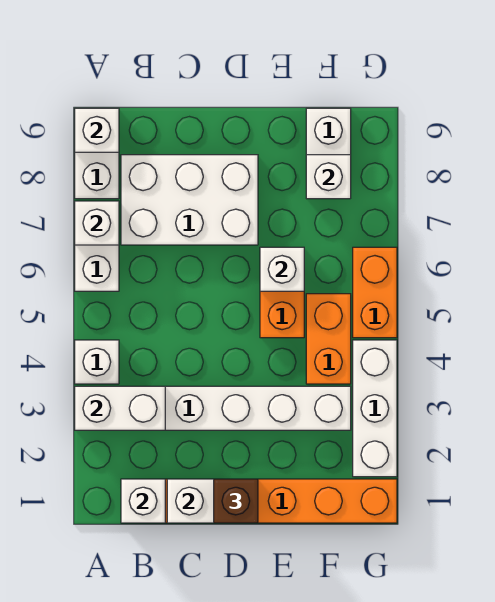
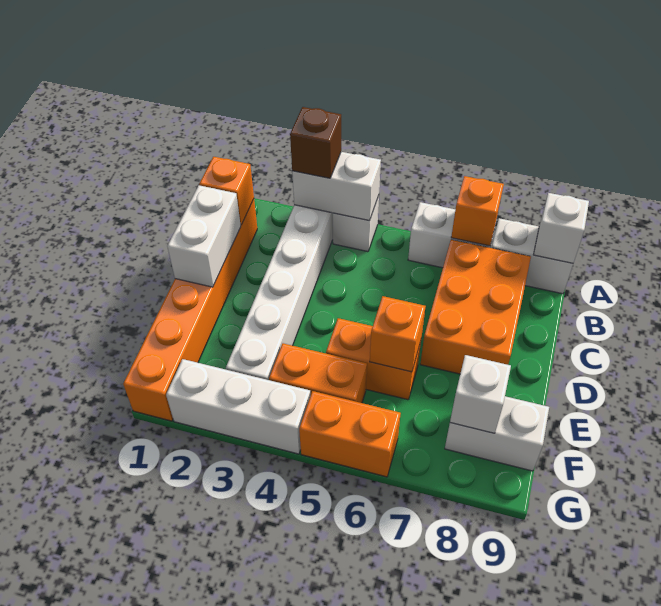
white brick A3:B3 level 2 -> white brick A3:A4 level 2
white brick A7 level 2 -> orange brick A7 level 2
white brick B1 level 2 -> orange brick B1 level 2
white brick B7:D8 level 1 -> orange brick B7:D8 level 1
brown brick D1 level 3 -> brown brick A3 level 3
white brick E6 level 2 -> orange brick E6 level 2

